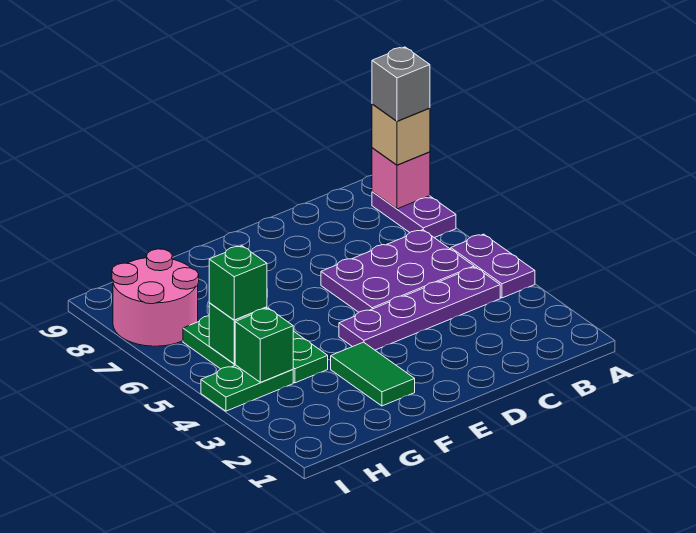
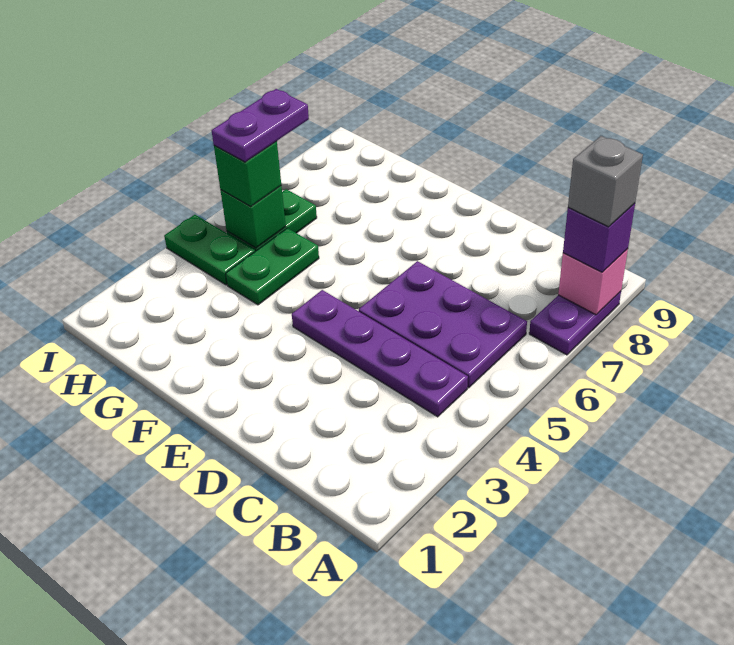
purple plate A4:A5 level 1 -> purple plate H5:H6 level 4
tan brick A8 level 3 -> purple brick A8 level 3
green tile F2:F3 level 1 -> none
green brick H4 level 2 -> none
pink round brick H7:I8 level 1 -> none

